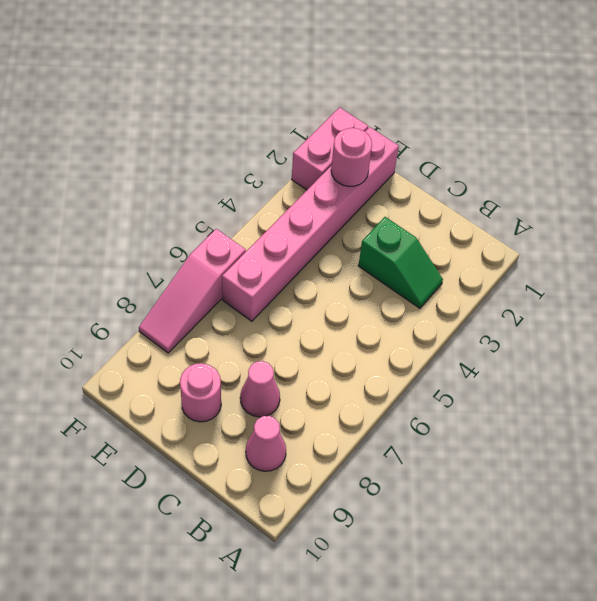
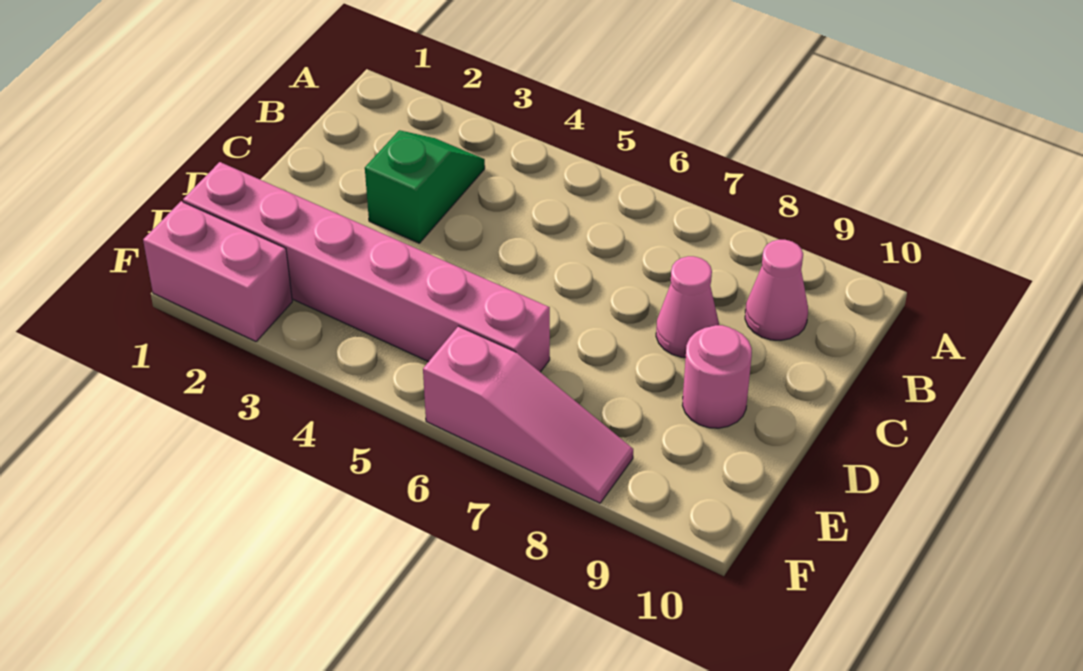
pink round brick E2 level 2 -> none

